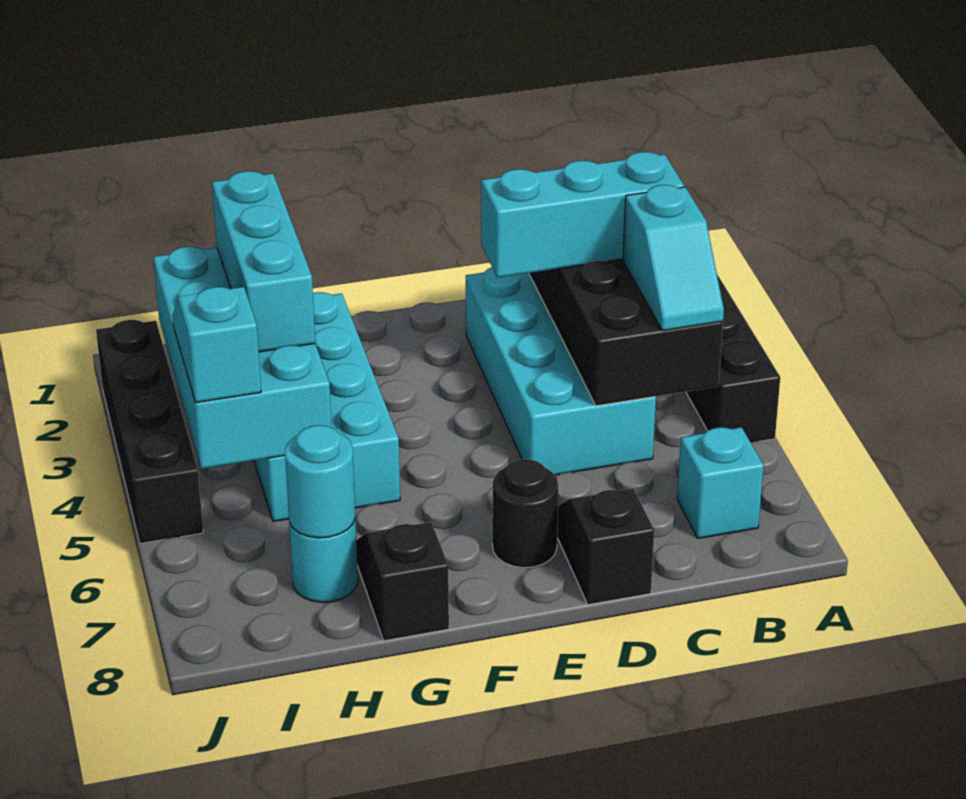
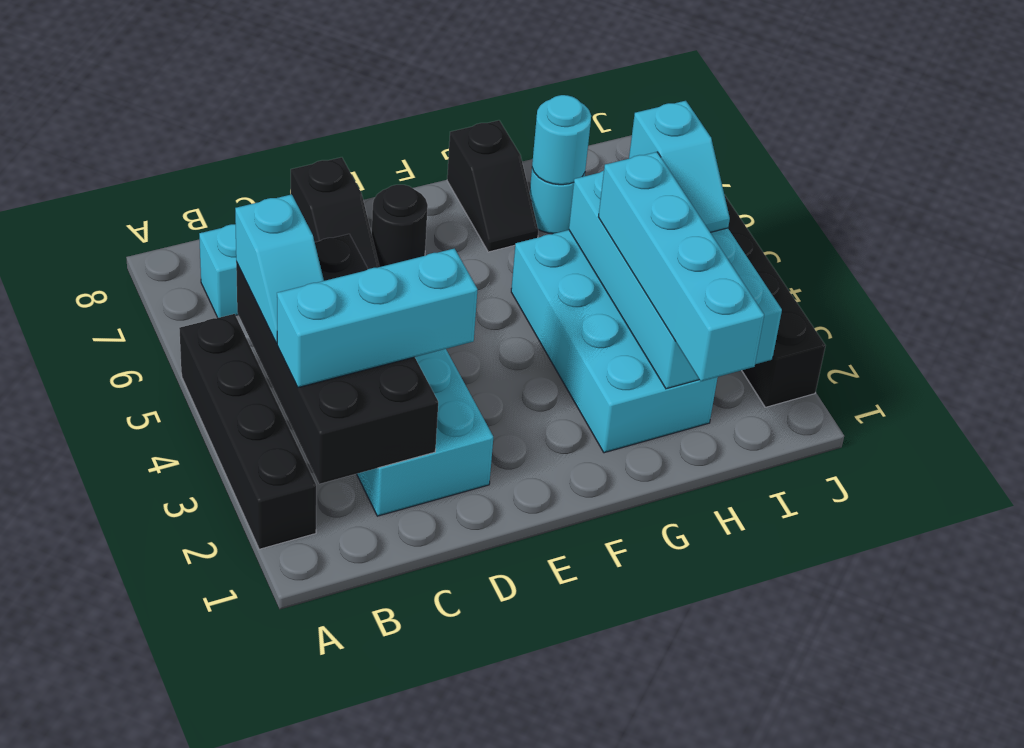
cyan slope B4:B5 level 3 top 4 -> cyan slope B4:B5 level 3 top 5
cyan brick H2:H4 level 3 -> cyan brick H1:H4 level 3

